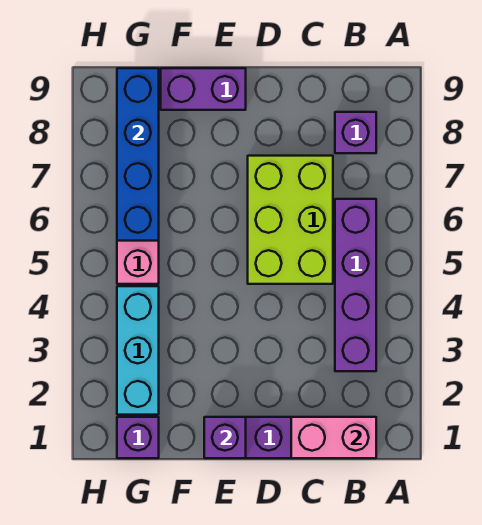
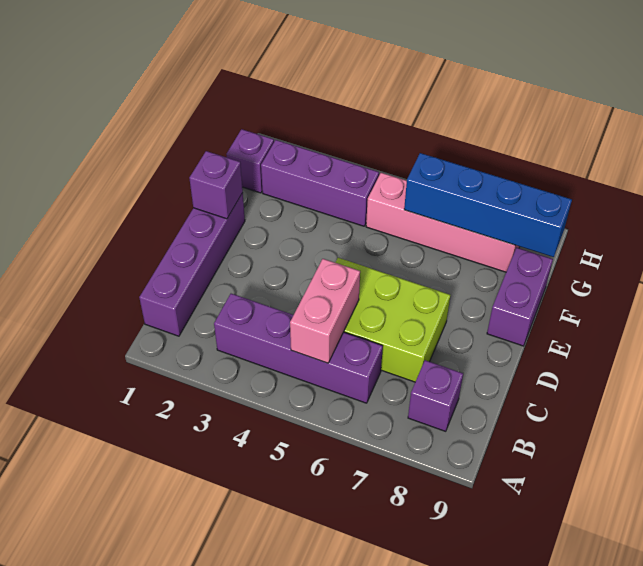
pink brick B1:C1 level 2 -> pink brick B5:C5 level 2
cyan brick G2:G4 level 1 -> purple brick G2:G4 level 1

